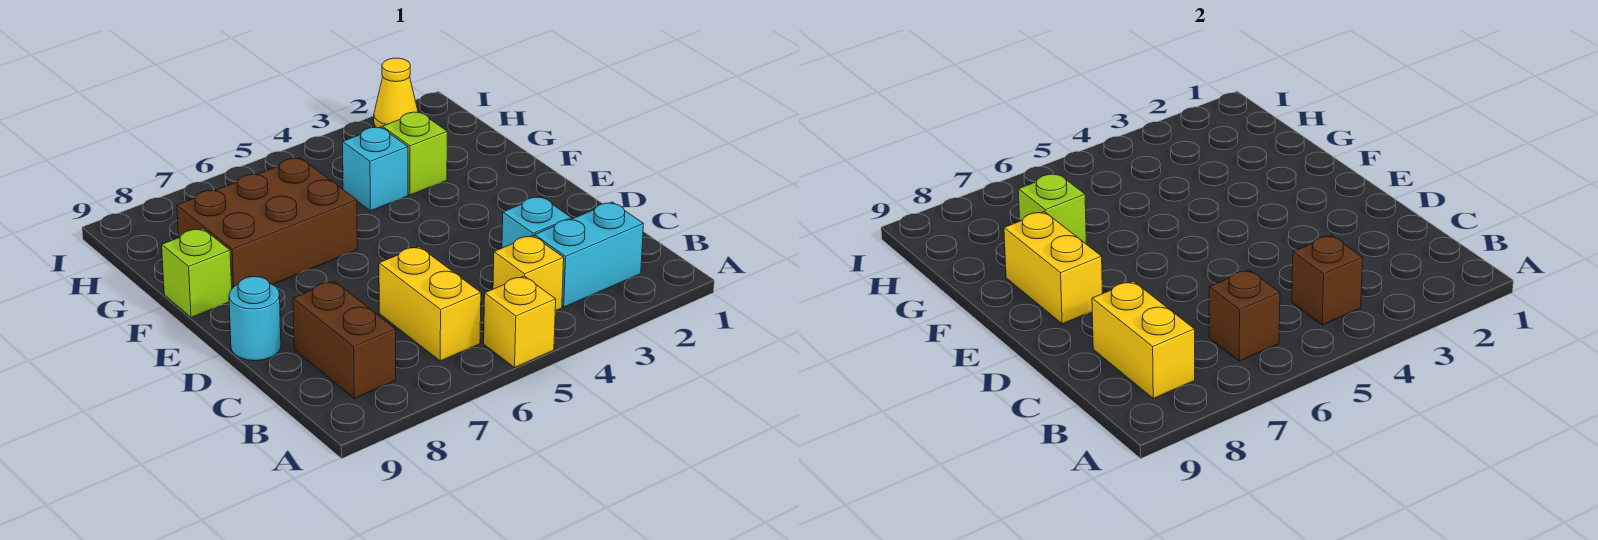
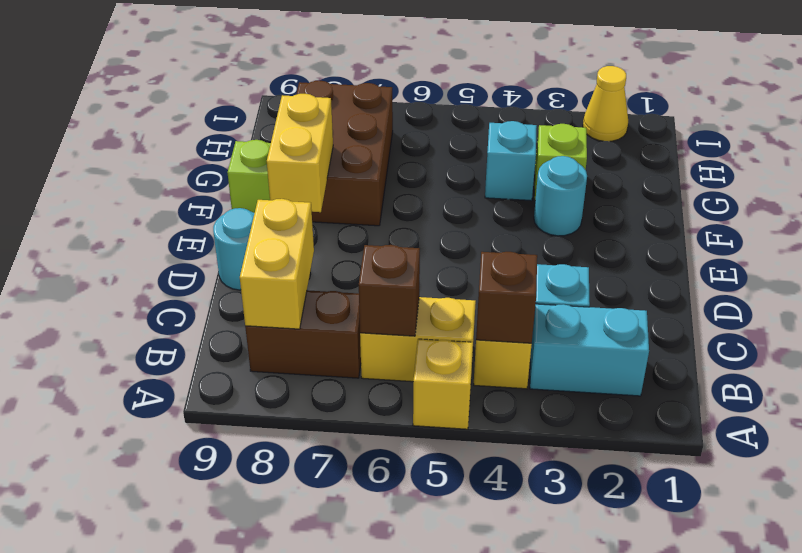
yellow brick B6:C6 level 1 -> yellow brick B5:B6 level 1
brown brick B8:C8 level 1 -> brown brick B7:B8 level 1
none -> cyan round brick F3 level 1
brown brick F6:G8 level 1 -> brown brick F7:H8 level 1
lime brick G7 level 2 -> none

